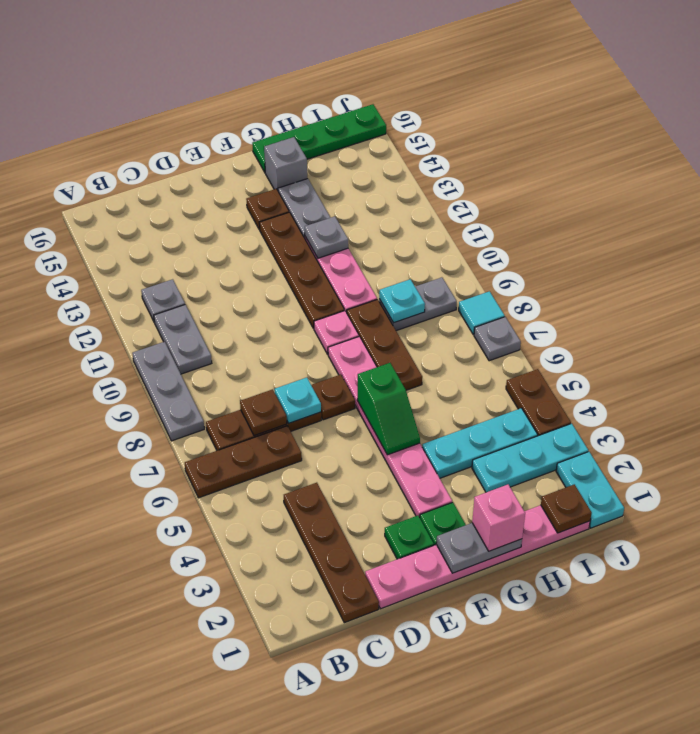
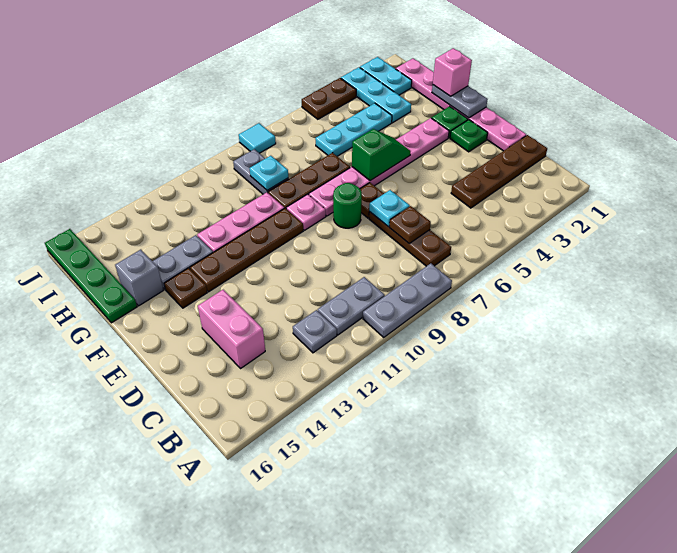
brown plate A6:C6 level 1 -> none
none -> pink brick C14:D14 level 1
none -> green round brick E8 level 1
cyan plate G4:I4 level 1 -> cyan plate H4:H6 level 1
grey plate G12 level 2 -> none
brown plate I1 level 2 -> none
cyan plate J1:J2 level 1 -> cyan plate I2:J2 level 1
grey plate J7 level 1 -> none

